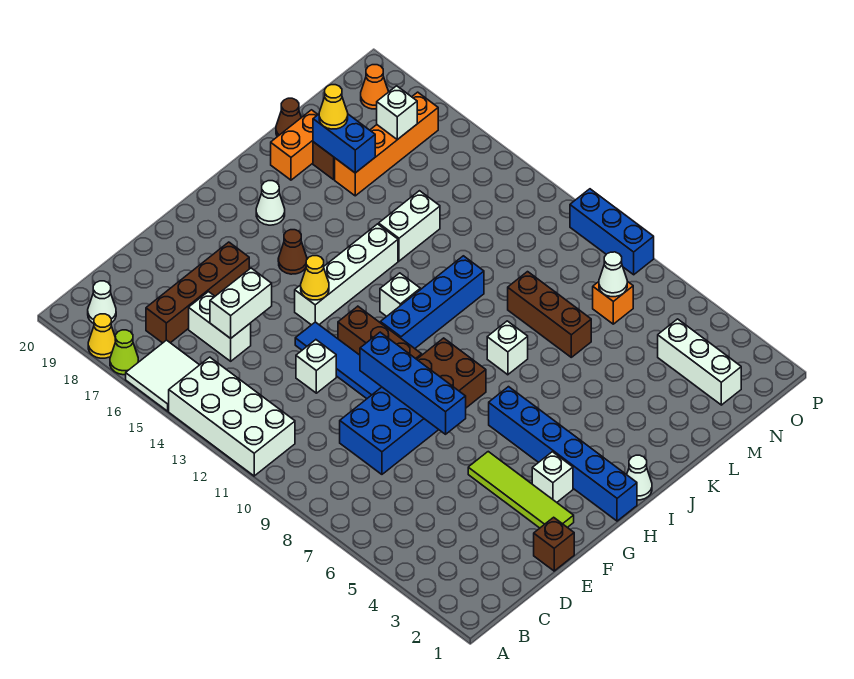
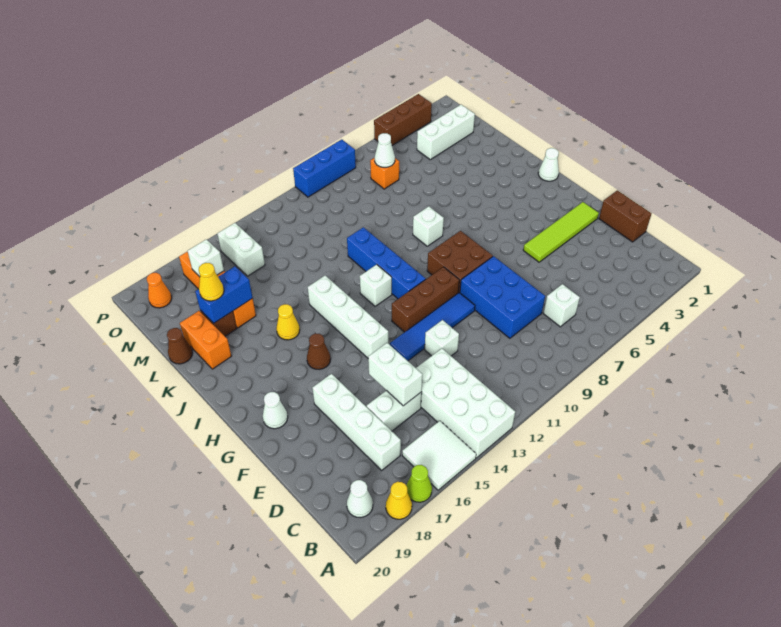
white brick A11:B14 level 1 -> white brick A13:D14 level 1
brown brick C17:F17 level 1 -> white brick C17:F17 level 1
brown brick E1 level 1 -> brown brick D1:E1 level 1
blue brick F7:F10 level 2 -> none
white brick G3 level 1 -> white brick C7 level 1
yellow cone G14 level 2 -> yellow cone J16 level 1
blue brick H1:H6 level 1 -> none
white cone I18 level 1 -> white cone G19 level 1
white brick K14:L14 level 1 -> white brick N15:O15 level 1
brown brick L7:L9 level 1 -> brown brick P3:P5 level 1

